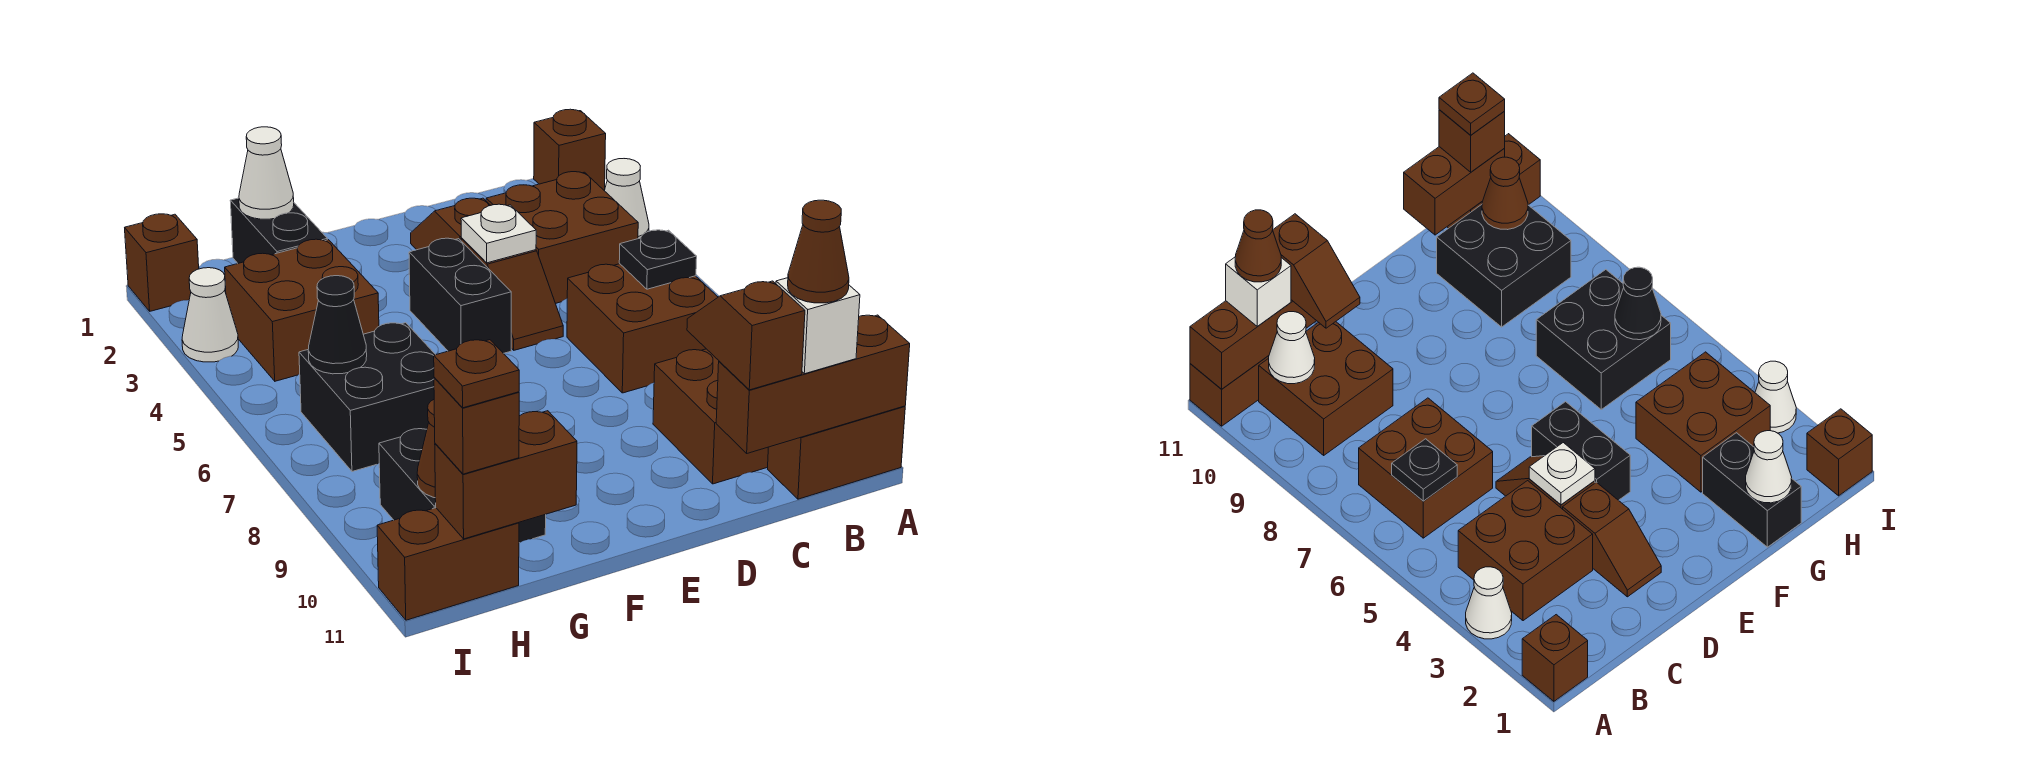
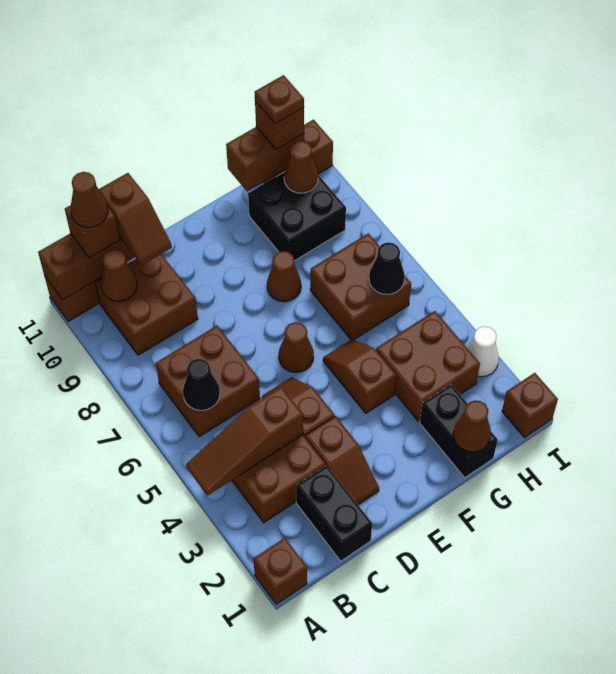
white cone A3 level 1 -> none
none -> brown slope A4:C4 level 2 top C
black plate B6 level 2 -> black cone B6 level 2
white cone B10 level 2 -> brown cone B10 level 2
white brick B11 level 3 -> brown brick B11 level 3
white plate D4 level 2 -> none
black brick E4:E5 level 1 -> black brick C1:C2 level 1
none -> brown cone E6 level 1
none -> brown slope F4:F5 level 1 top 4
none -> brown cone F8 level 1
white cone G1 level 2 -> brown cone G1 level 2
black brick G6:H7 level 1 -> brown brick G6:H7 level 1

